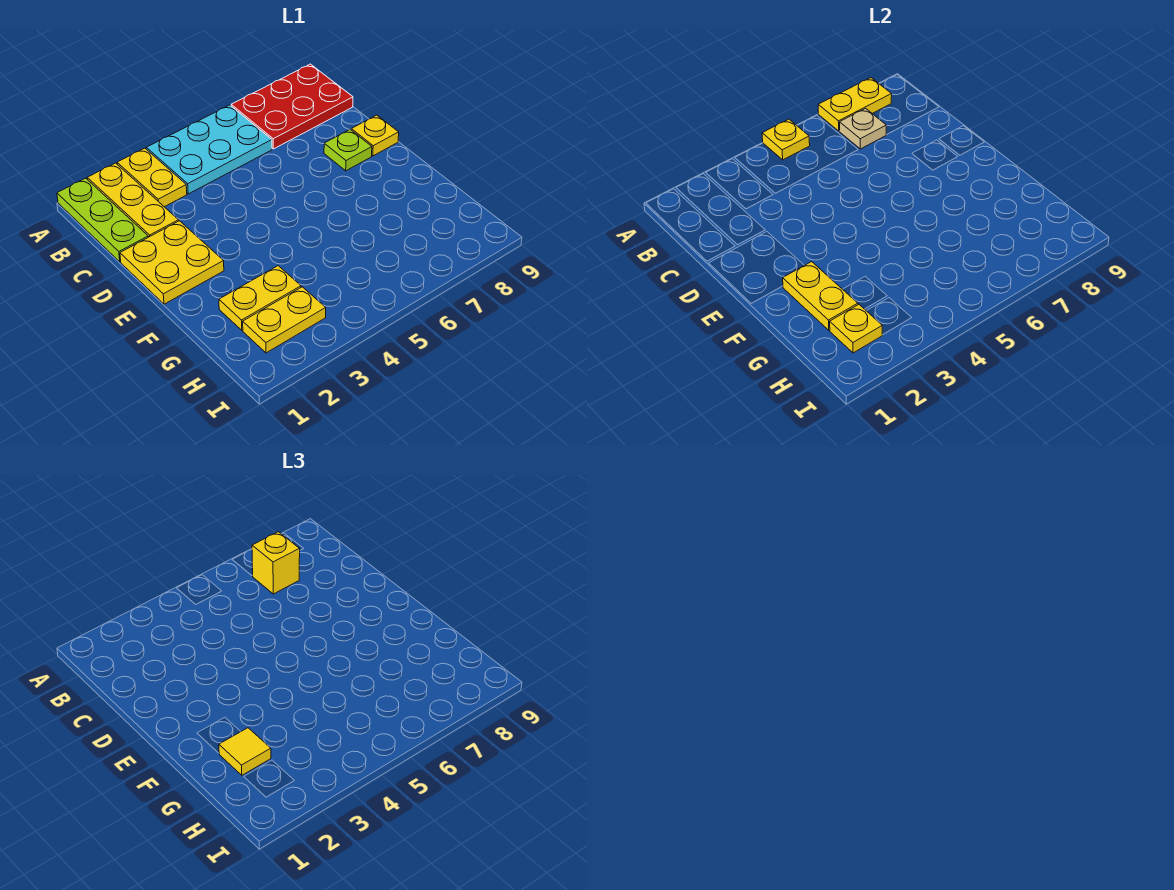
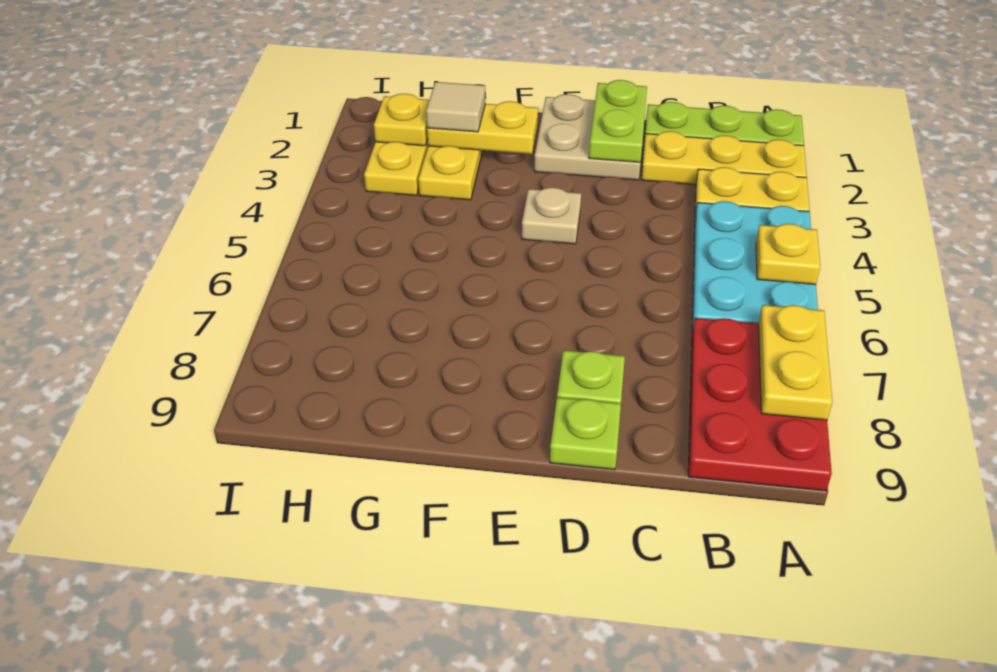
tan plate B7 level 2 -> tan plate E4 level 1
yellow brick B7 level 3 -> none
yellow plate D1:E2 level 1 -> tan plate D1:E2 level 1
none -> lime plate D1:D2 level 2
yellow plate D9 level 1 -> lime plate D9 level 1
yellow tile G2 level 3 -> tan tile G2 level 3

